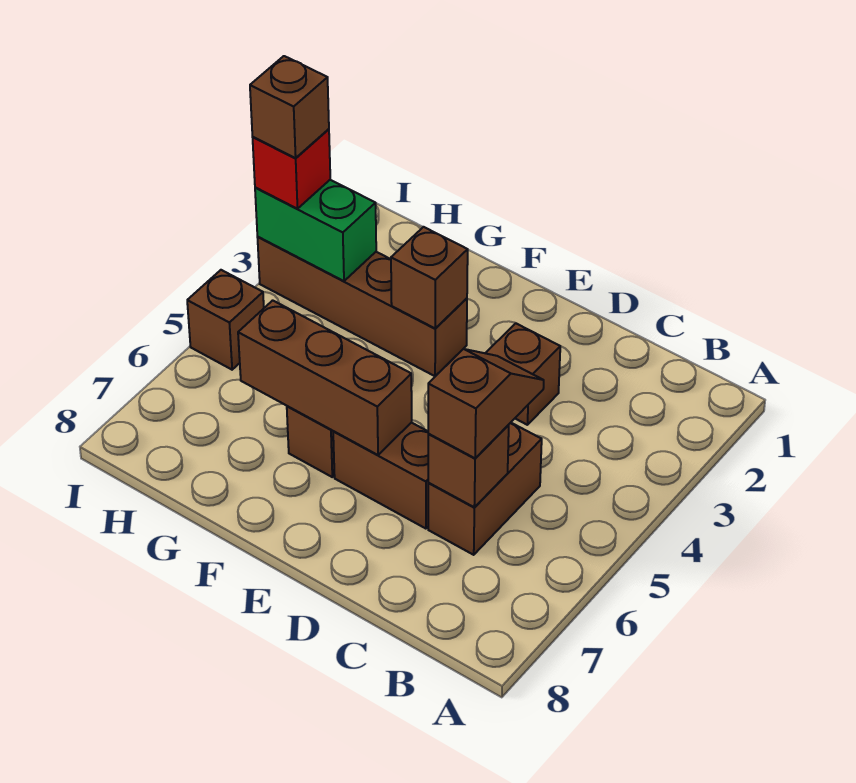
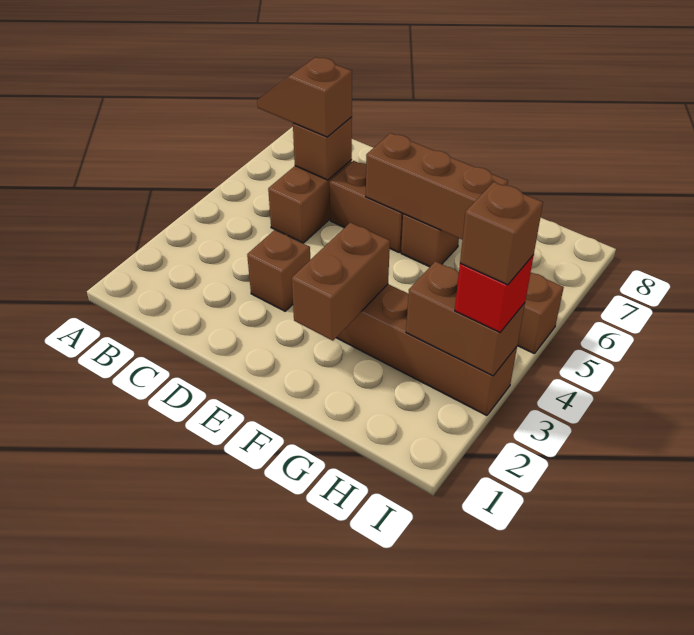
brown slope C5:C6 level 3 top 6 -> brown slope B6:C6 level 3 top C
brown brick F3 level 2 -> brown brick F2:F3 level 2
green brick H3:I3 level 2 -> brown brick H3:I3 level 2

